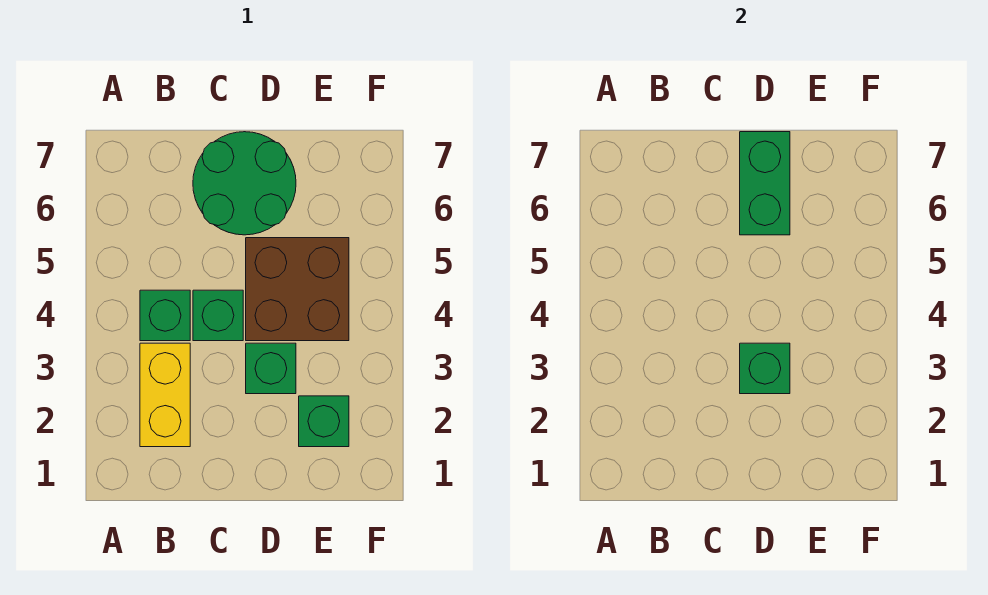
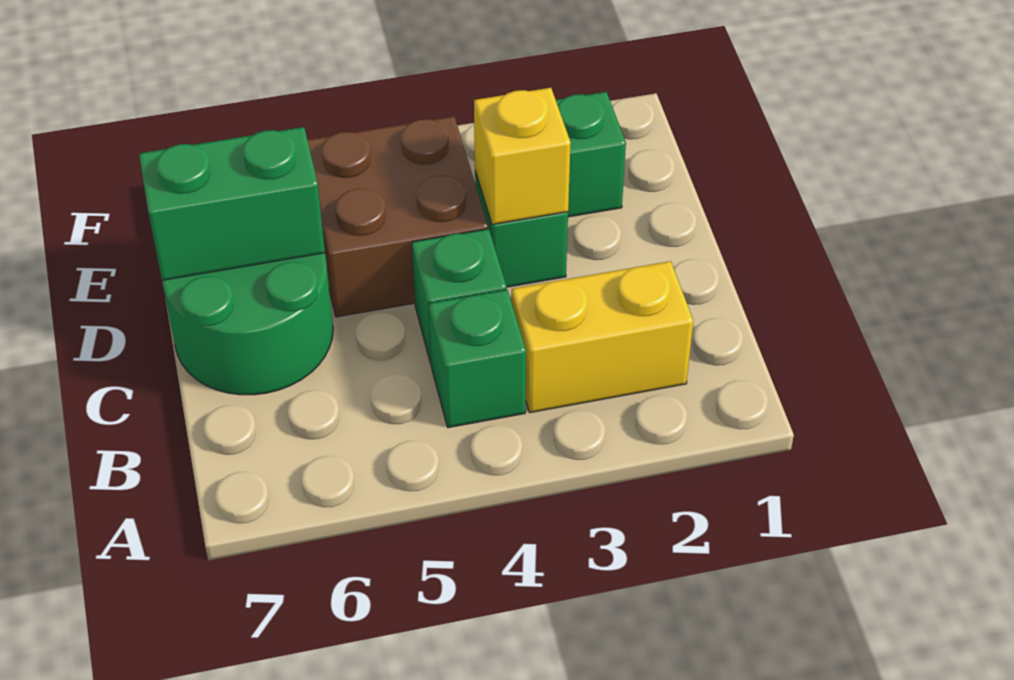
green brick D3 level 2 -> yellow brick D3 level 2

